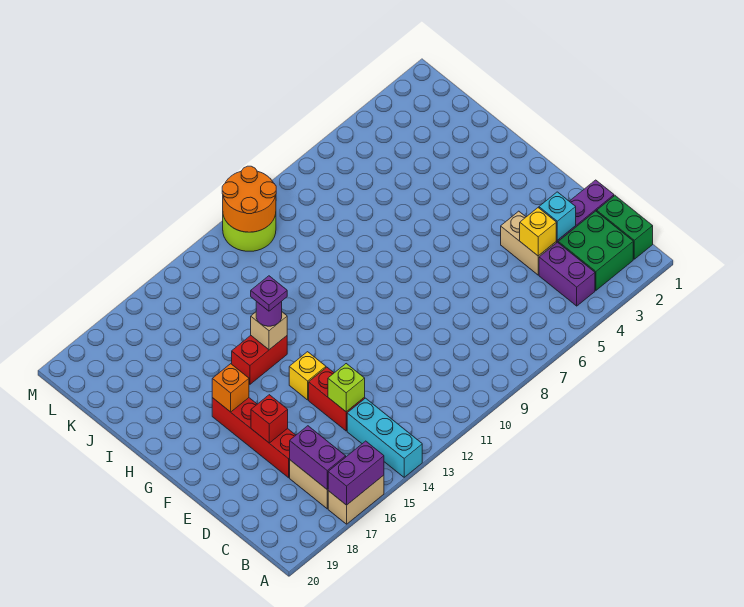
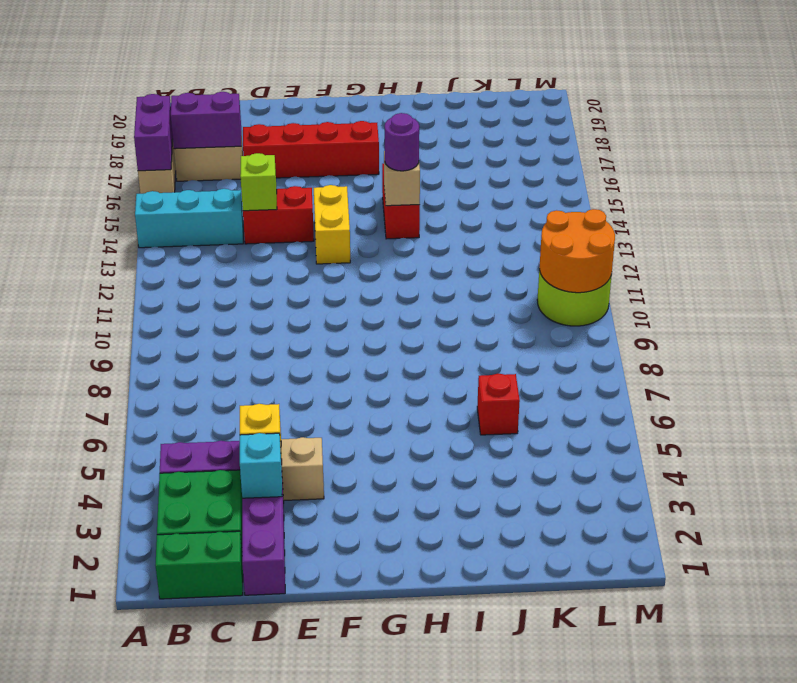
red brick E17 level 2 -> red brick J6 level 1
yellow brick F14 level 1 -> yellow brick F13:F14 level 1
orange brick G17 level 2 -> none
purple plate H14 level 4 -> none

